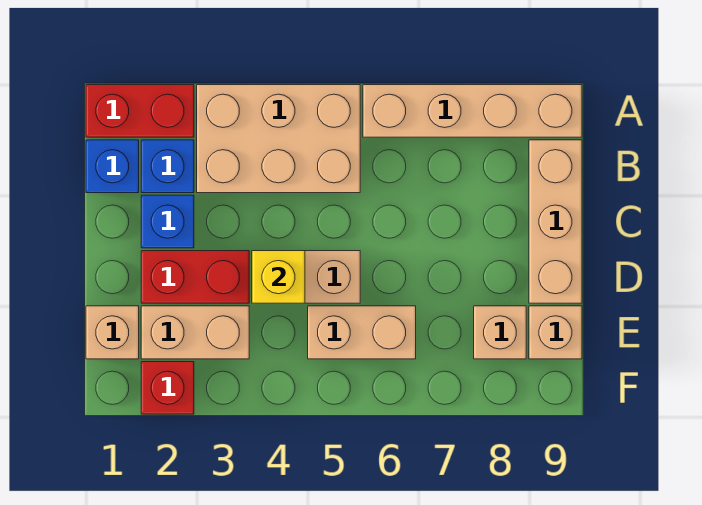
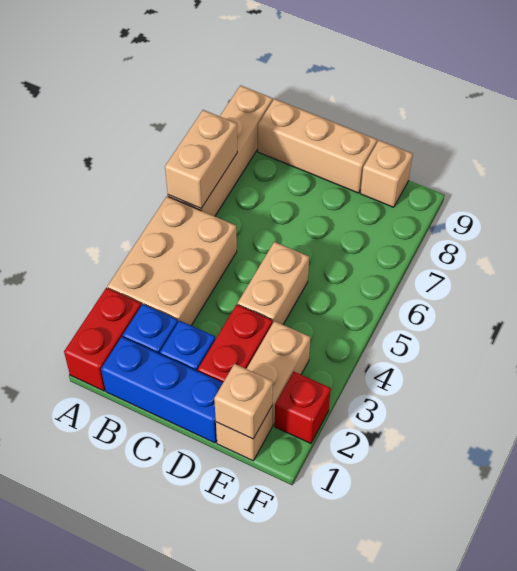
blue brick B1 level 1 -> blue brick B1:D1 level 1
yellow brick D4 level 2 -> none
tan brick E5:E6 level 1 -> tan brick A6:A7 level 2
tan brick E8 level 1 -> tan brick E1 level 2

